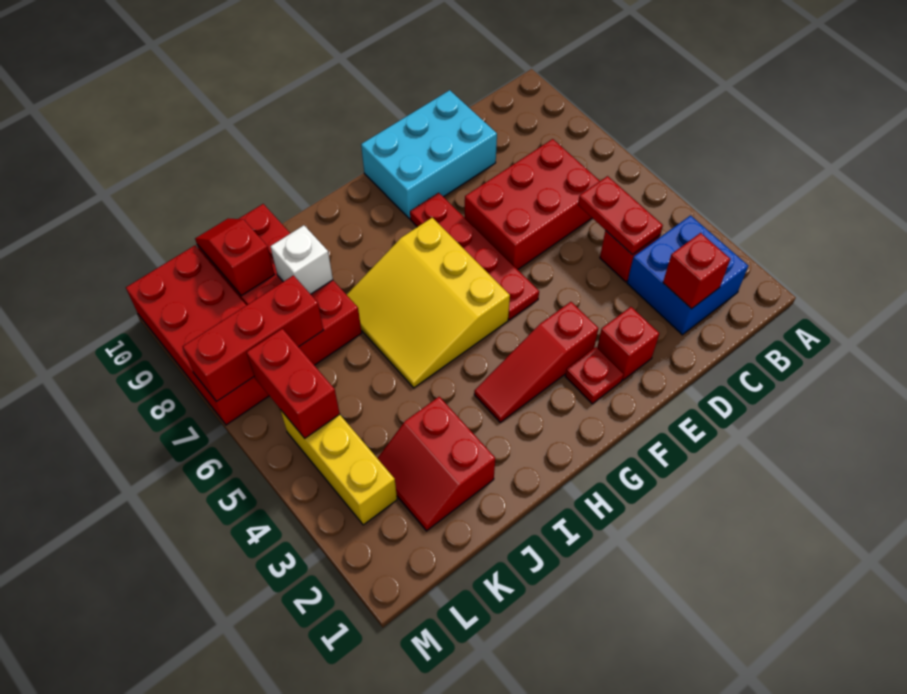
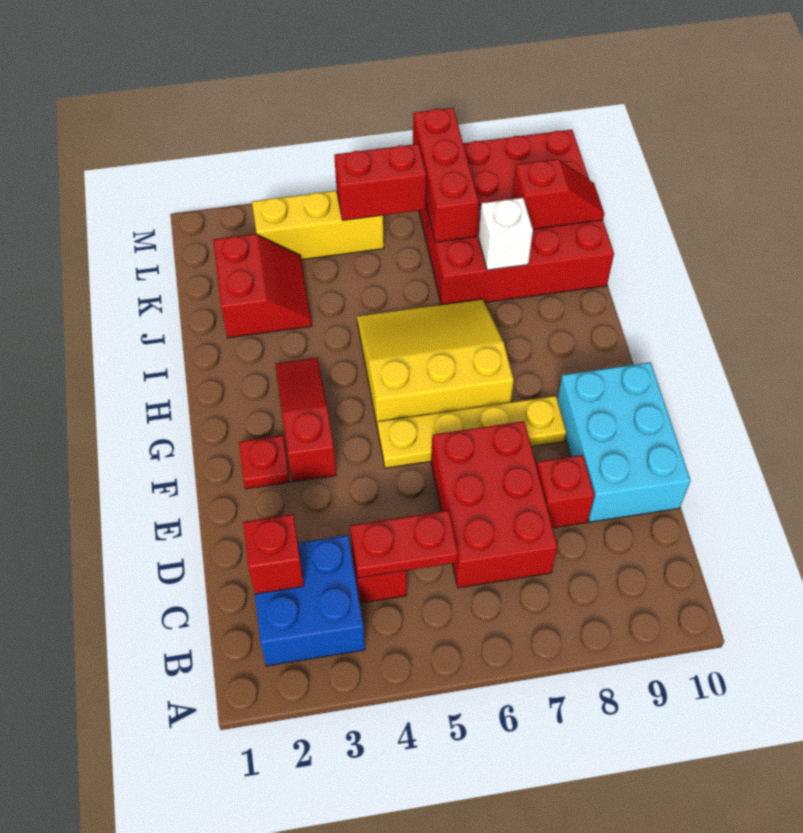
red brick E2 level 1 -> red brick D8 level 1
red plate F5:F8 level 1 -> yellow plate F5:F8 level 1
red slope J2:K3 level 1 top J -> red slope J2:K3 level 1 top 2

